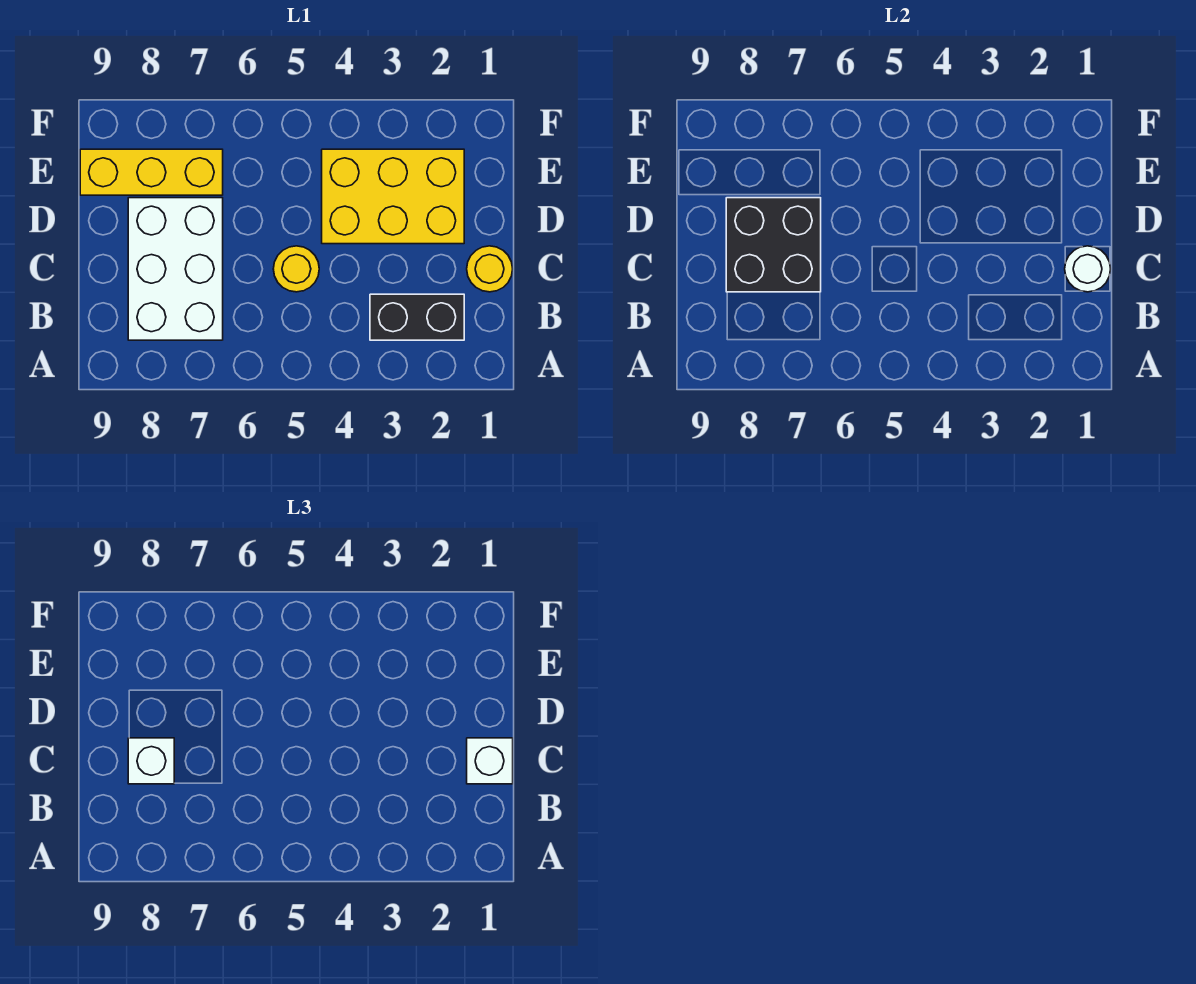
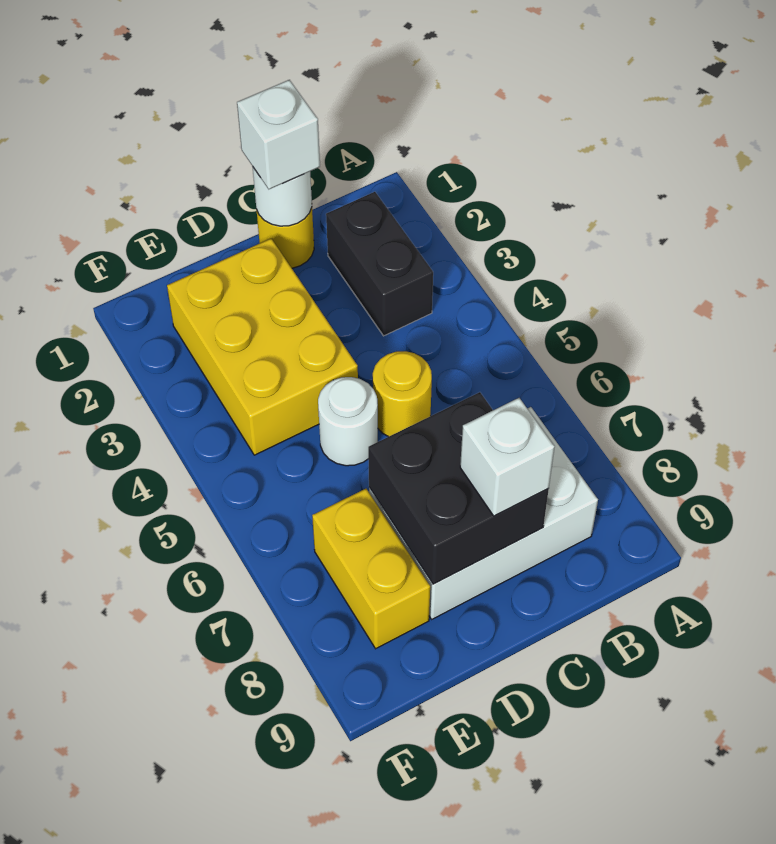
none -> white round brick D5 level 1
yellow brick E7:E9 level 1 -> yellow brick E7:E8 level 1

